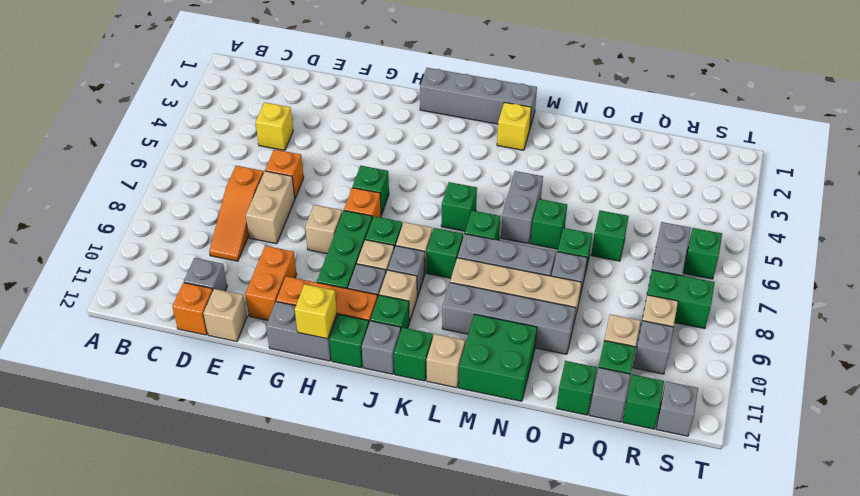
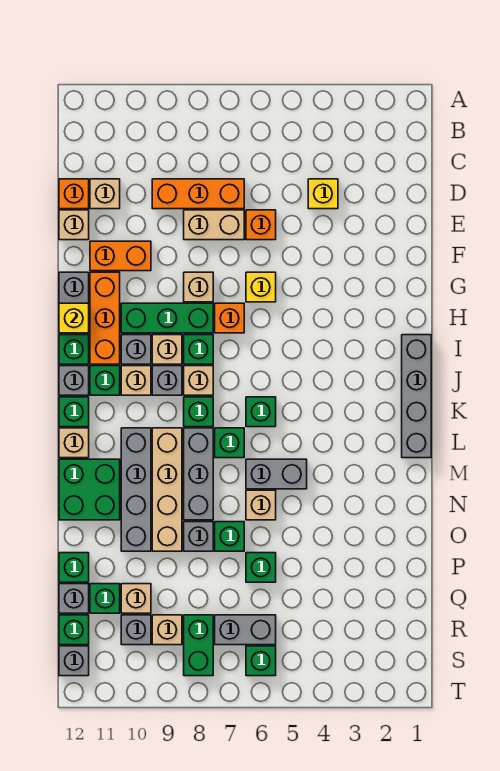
orange slope D7:D9 level 1 top 7 -> orange brick D7:D9 level 1
grey brick D11 level 1 -> tan brick D11 level 1
green brick H6 level 1 -> none
yellow brick L2 level 1 -> yellow brick G6 level 1
green brick N6 level 1 -> tan brick N6 level 1

